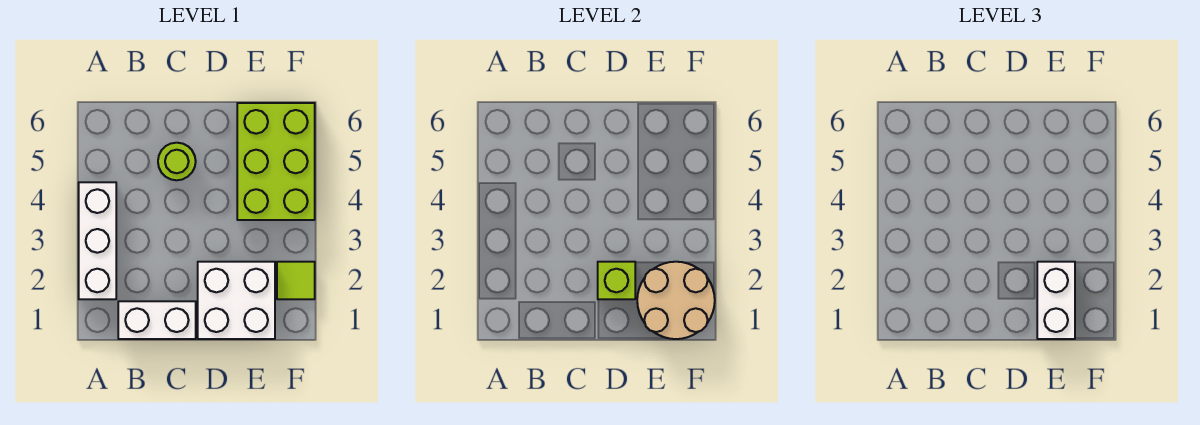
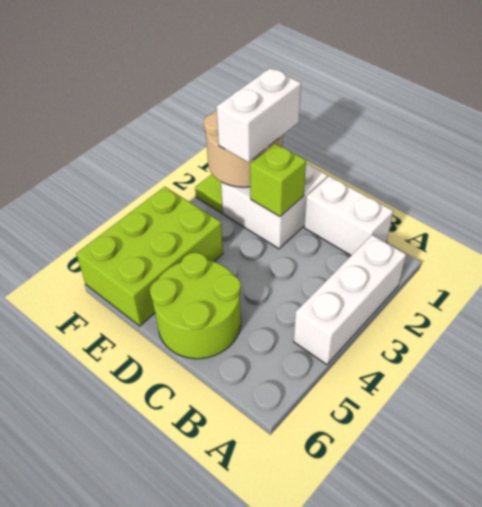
lime round brick C5 level 1 -> lime round brick C5:D6 level 1

